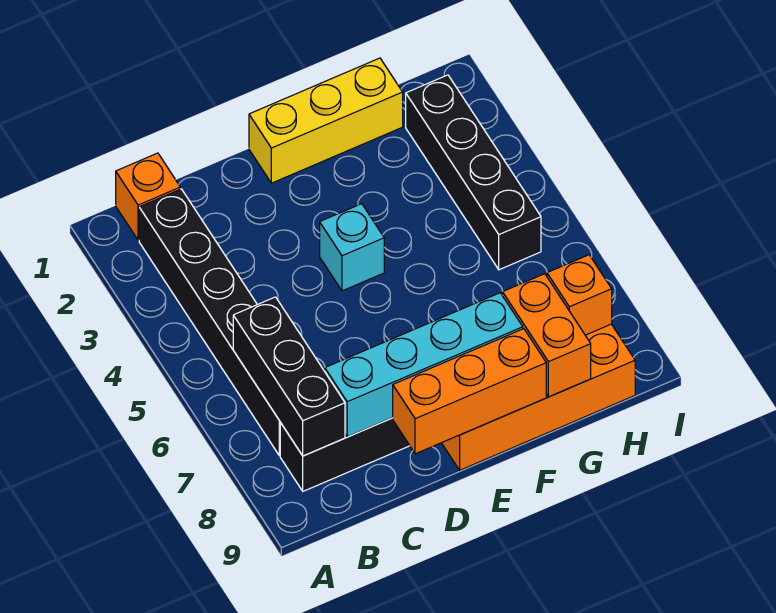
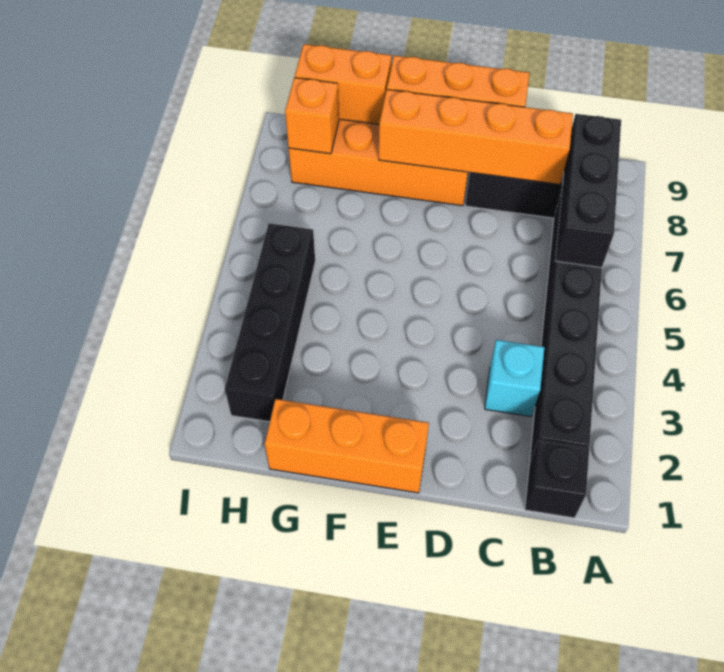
orange brick B1 level 1 -> black brick B1 level 1
cyan brick C8:F8 level 2 -> orange brick C8:F8 level 2
yellow brick E1:G1 level 1 -> orange brick E1:G1 level 1
cyan brick E4 level 1 -> cyan brick C3 level 1
orange brick G8:G9 level 2 -> orange brick G9:H9 level 2

